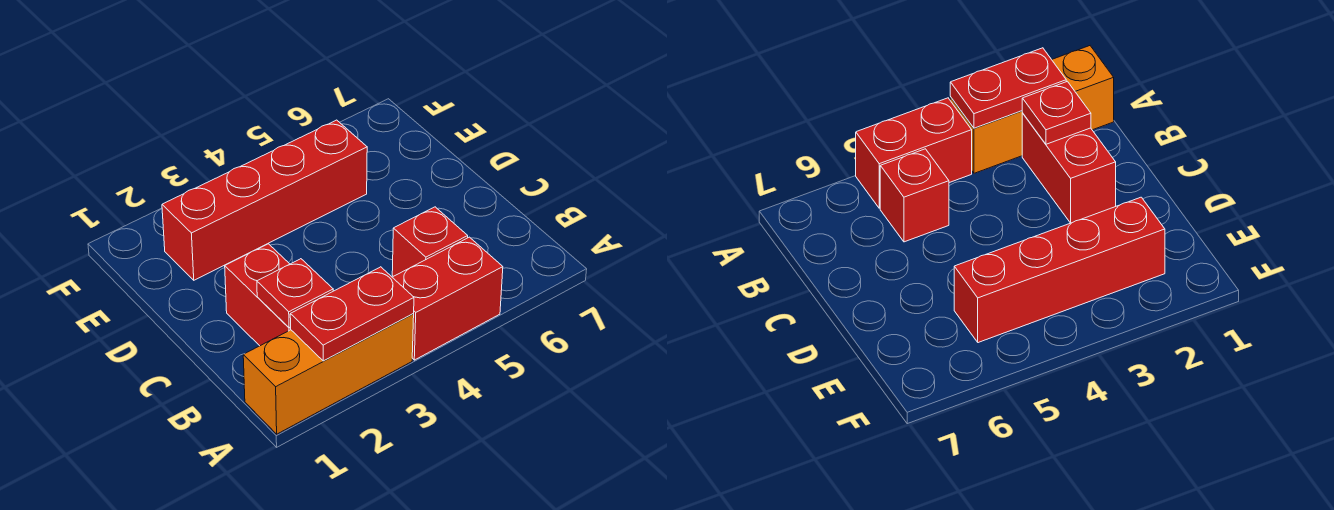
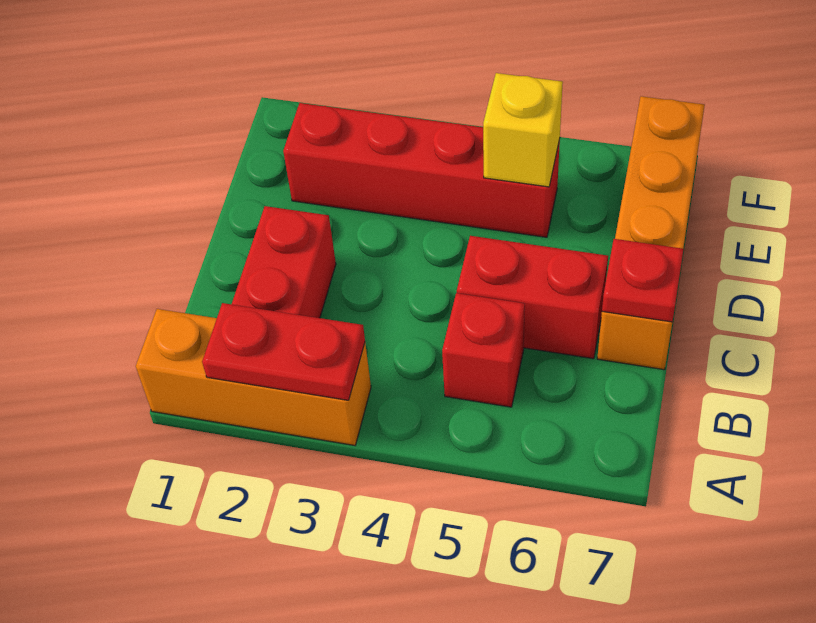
red brick A4:A5 level 1 -> red brick C5:C6 level 1
red plate B2 level 2 -> red plate C7 level 2
none -> orange brick C7:F7 level 1
none -> yellow brick E5 level 2

